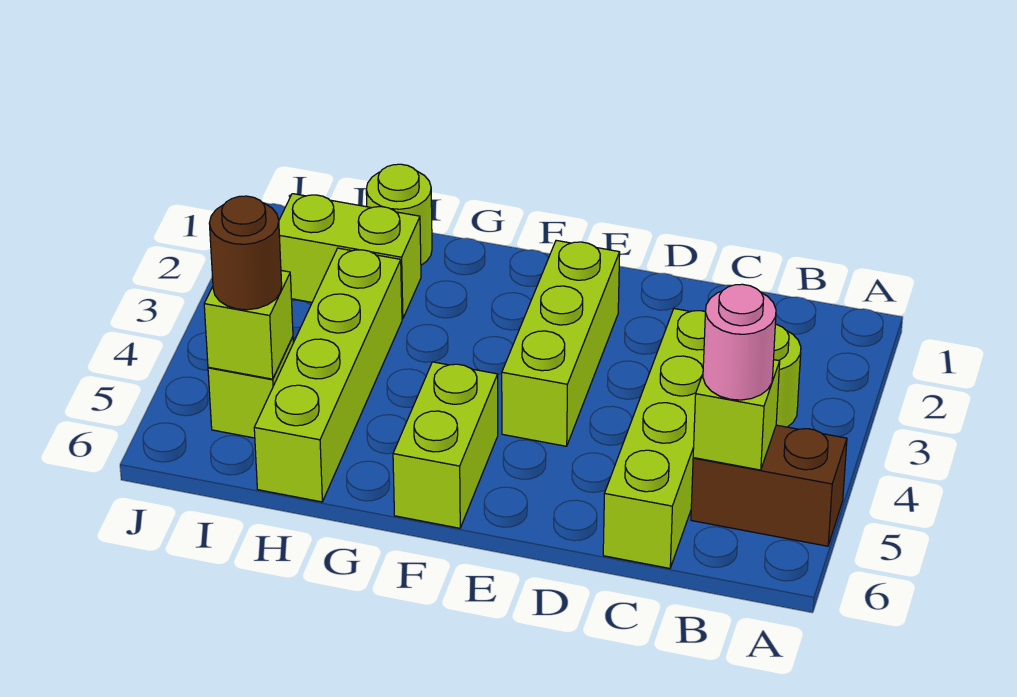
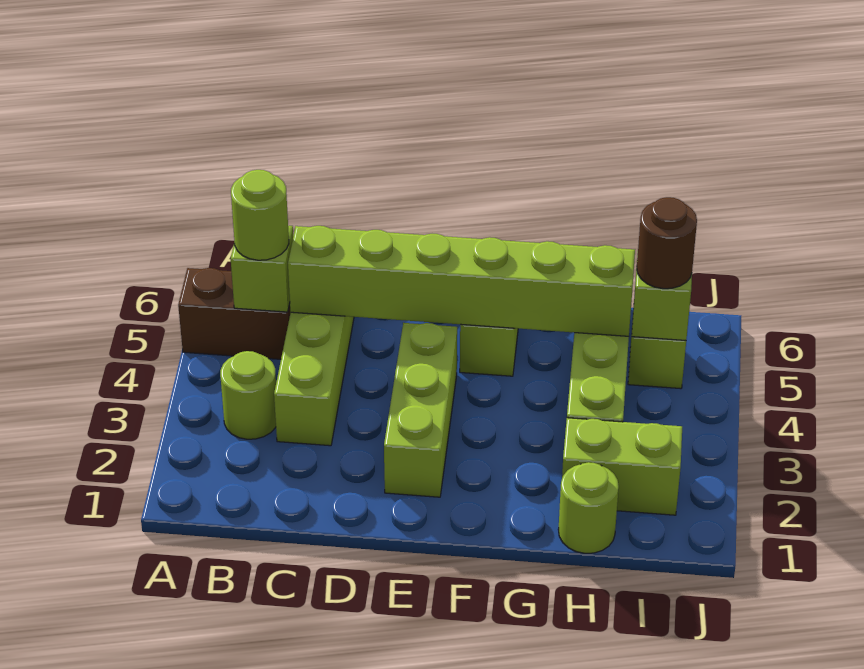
pink round brick B5 level 3 -> lime round brick B5 level 3
none -> lime brick C5:H5 level 2

